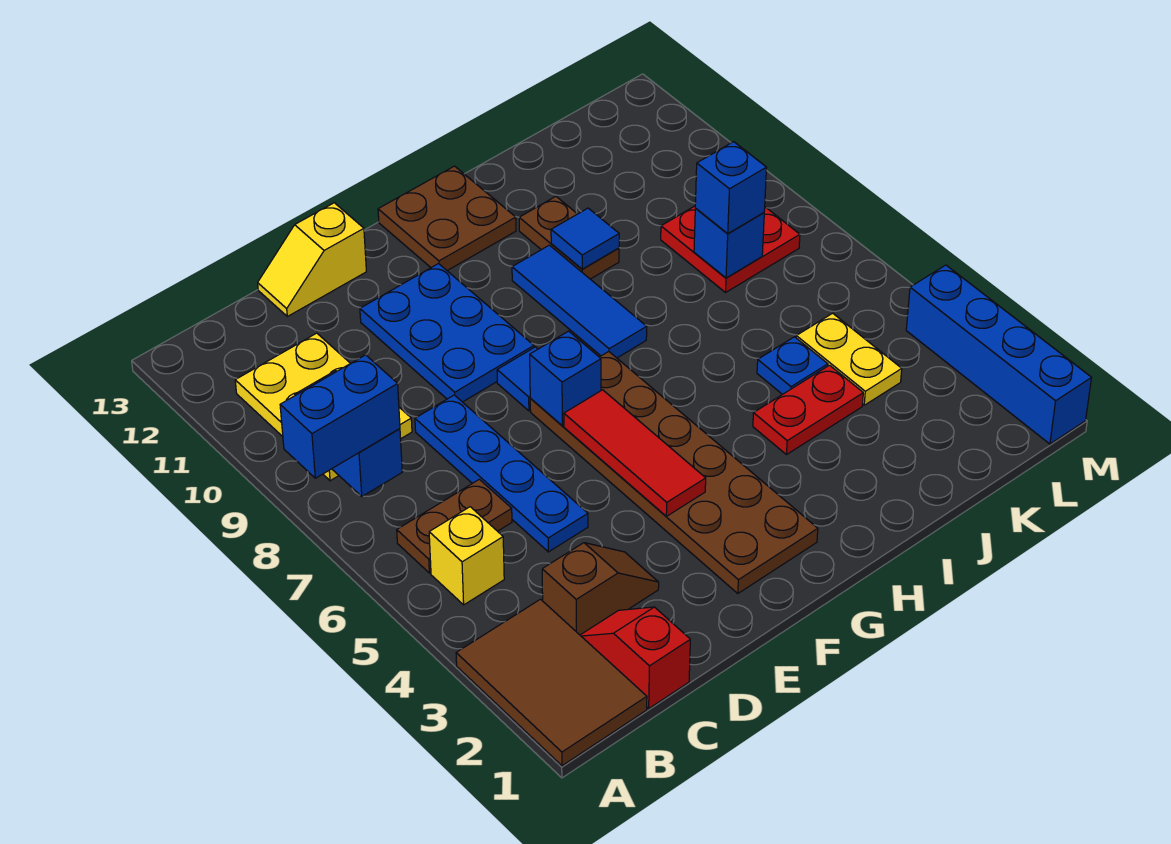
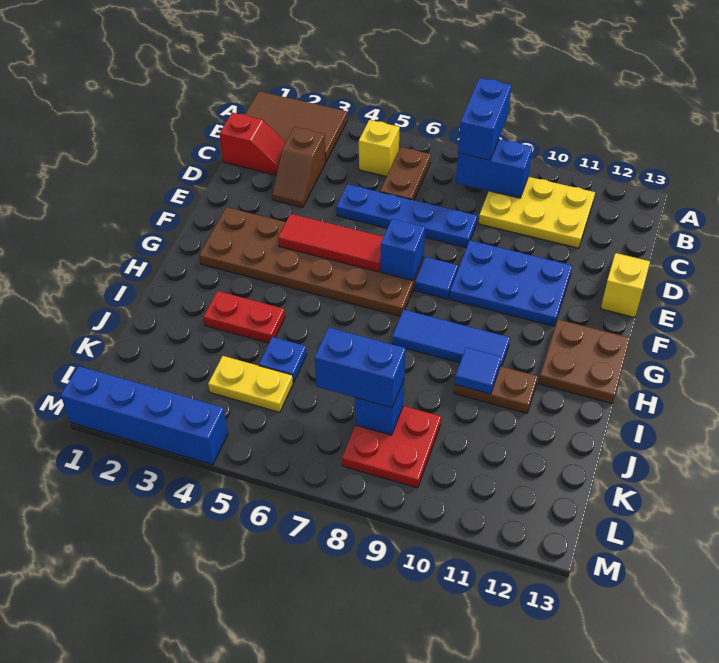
red plate I4:J4 level 1 -> red plate I3:I4 level 1
blue brick K8 level 3 -> blue brick K7:K8 level 3

